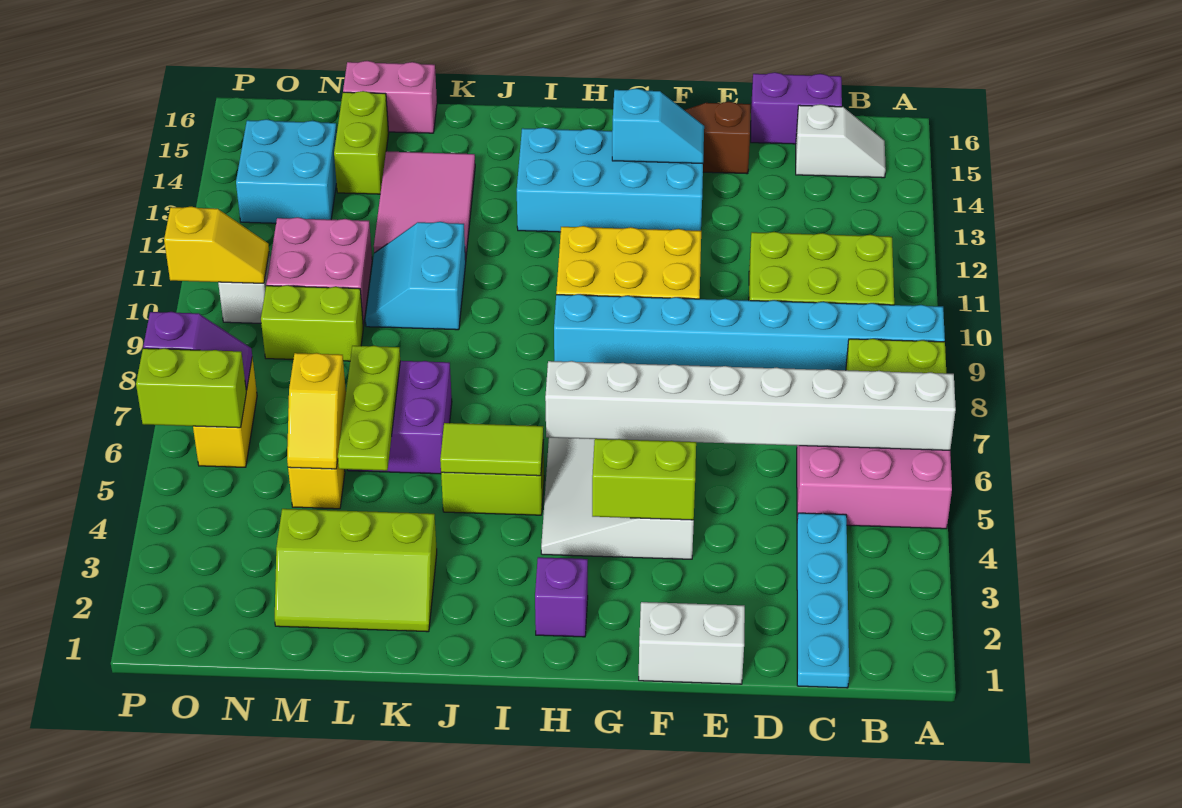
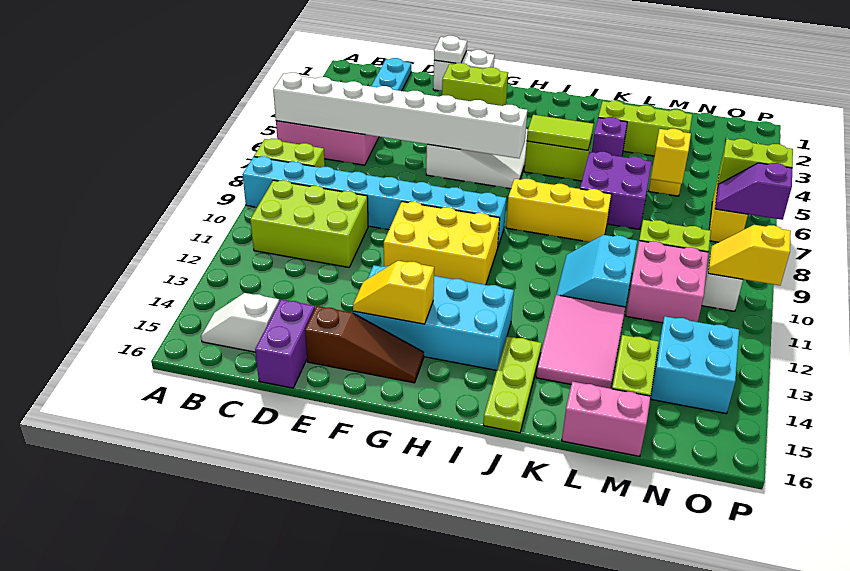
purple brick C16:D16 level 1 -> purple brick D15:D16 level 1
none -> white plate E1 level 2
cyan slope F14:G14 level 2 top G -> yellow slope F14:G14 level 2 top G
purple brick H2 level 1 -> purple brick K4 level 1
none -> yellow brick I8:K8 level 1
cyan slope K10:L11 level 1 top K -> cyan slope K10:L11 level 1 top L
lime plate L5:L7 level 2 -> lime plate J14:J16 level 1

